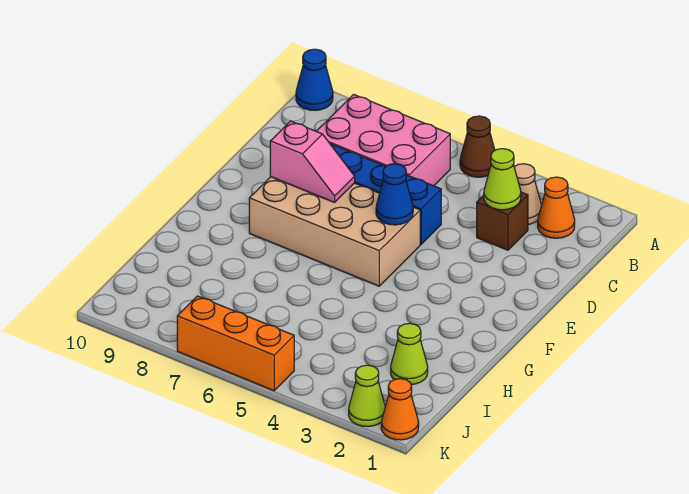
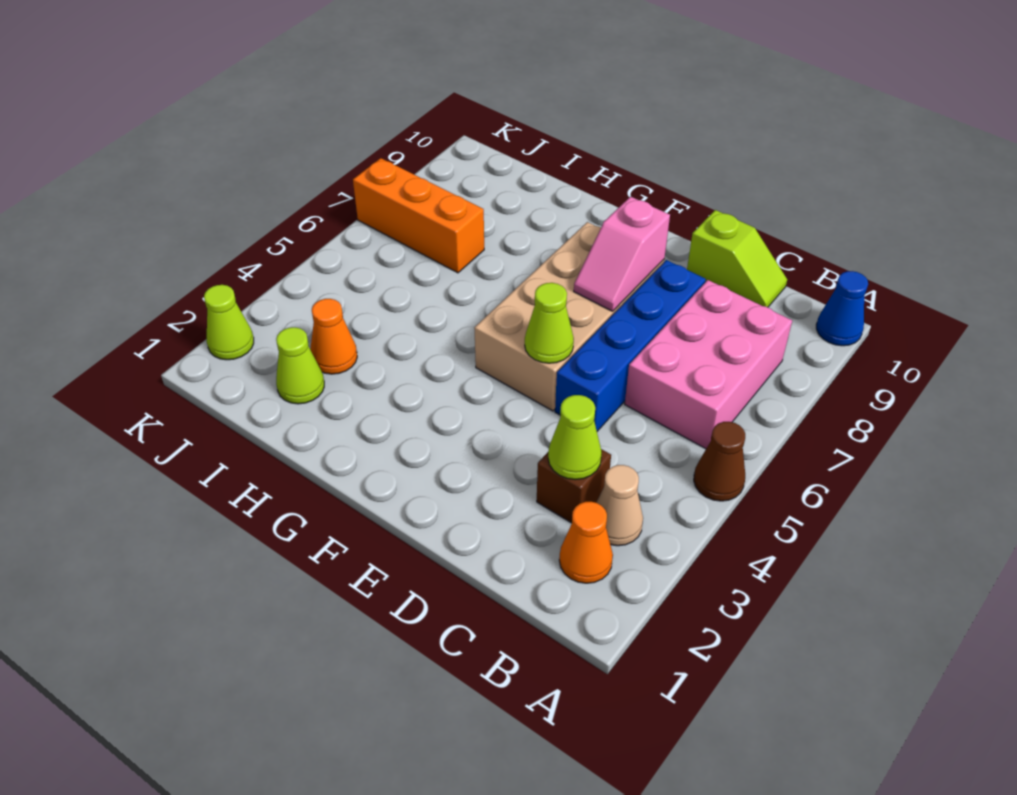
none -> lime slope C10:D10 level 1 top D
blue cone E5 level 2 -> lime cone E5 level 2
orange cone K1 level 1 -> orange cone I3 level 1
orange brick K5:K7 level 1 -> orange brick I7:K7 level 1

